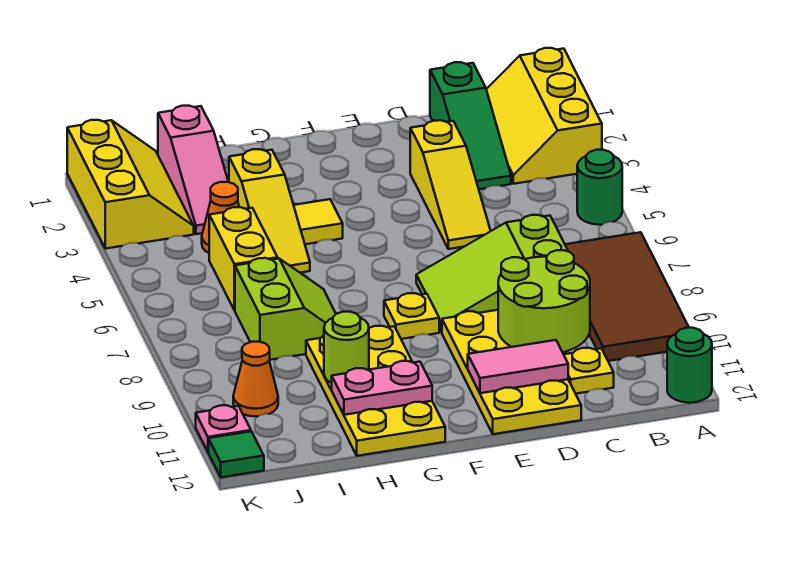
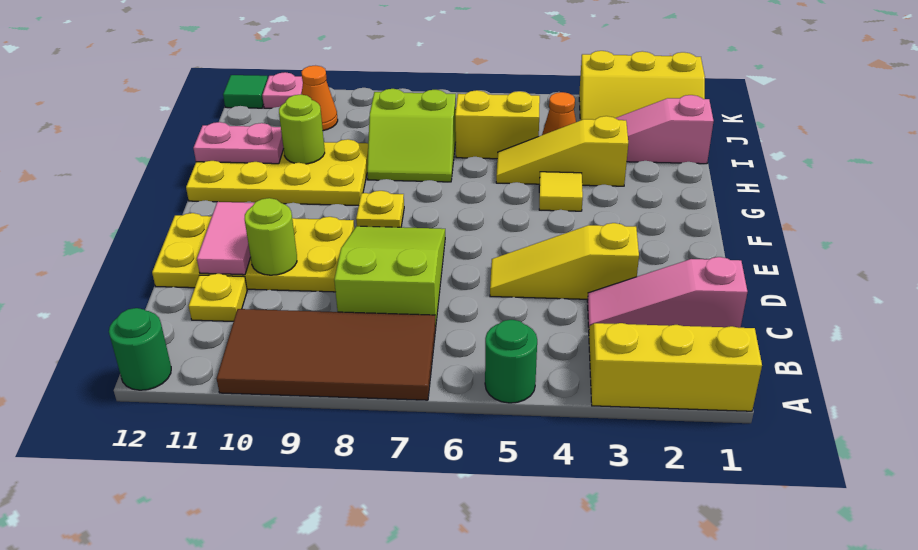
green slope C1:C3 level 1 top 1 -> pink slope C1:C3 level 1 top 1
lime round brick C9:D10 level 2 -> lime round brick D10 level 2
pink plate G11:H11 level 2 -> pink plate H11:H12 level 2

